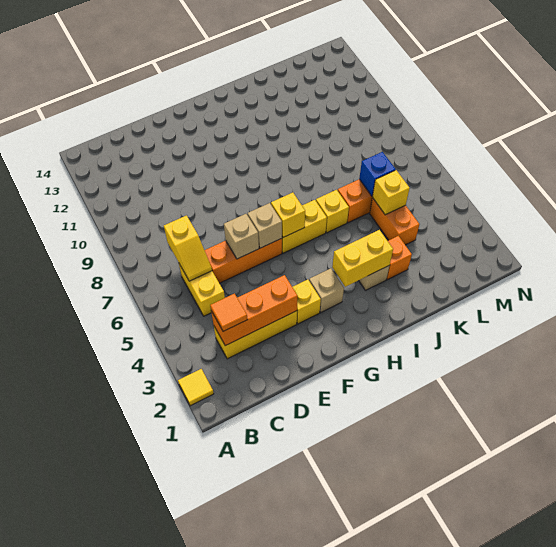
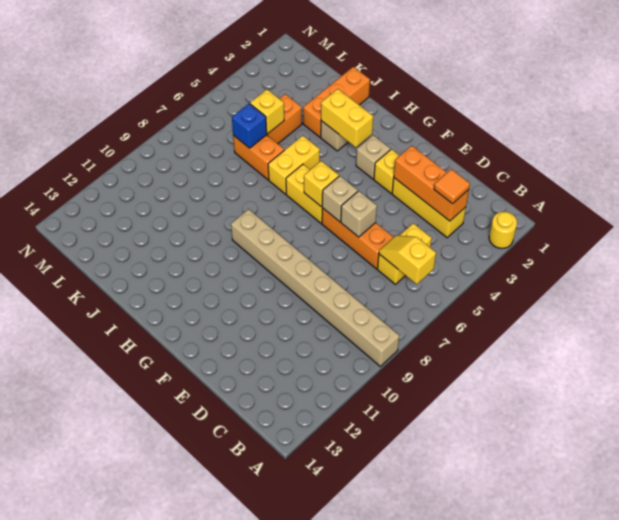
yellow tile A2 level 1 -> yellow round brick A2 level 1
none -> tan brick A9:H9 level 1
yellow slope C6:C7 level 2 top 7 -> yellow slope B6:C6 level 2 top B
yellow brick I6 level 1 -> yellow brick I5:I6 level 1
orange brick J3 level 1 -> orange brick J1:J3 level 1

